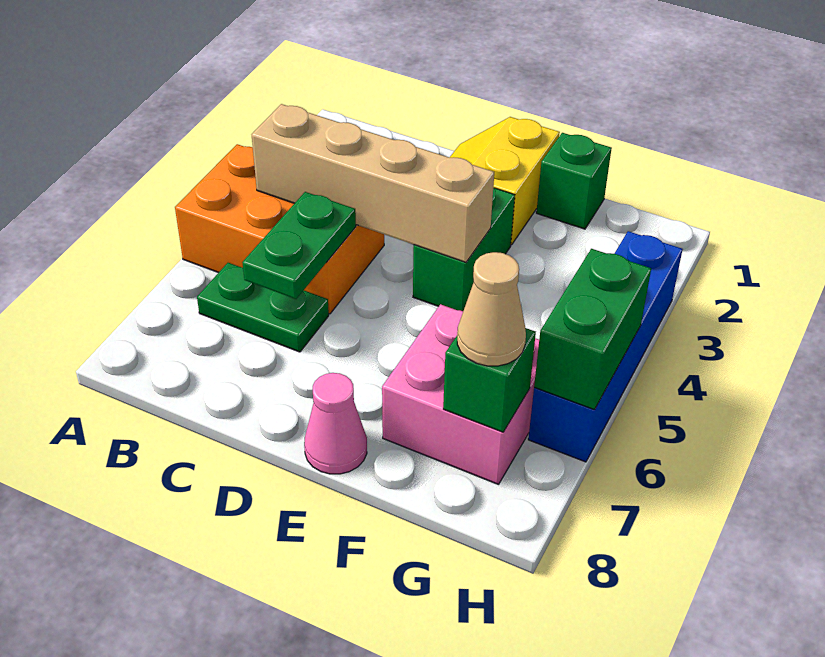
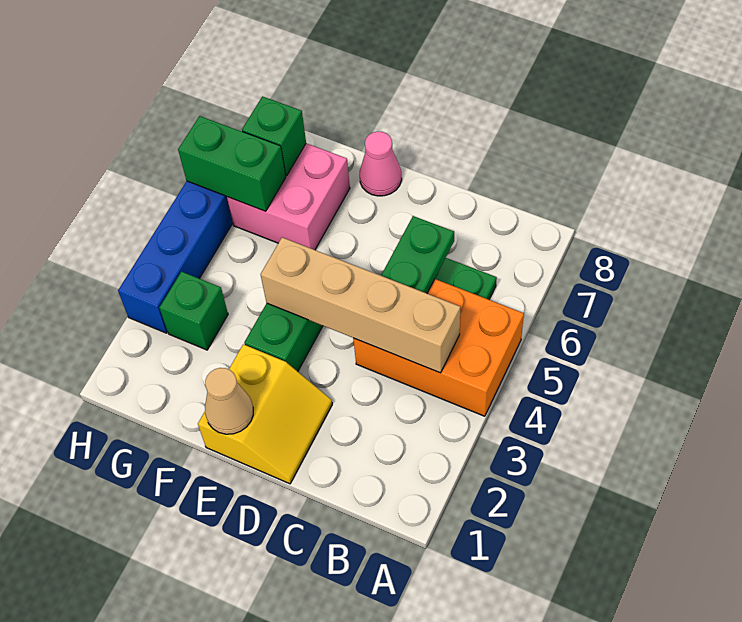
green brick F1 level 1 -> green brick G3 level 1
tan cone G7 level 3 -> tan cone E1 level 2
green brick H5:H6 level 2 -> green brick G6:H6 level 2

